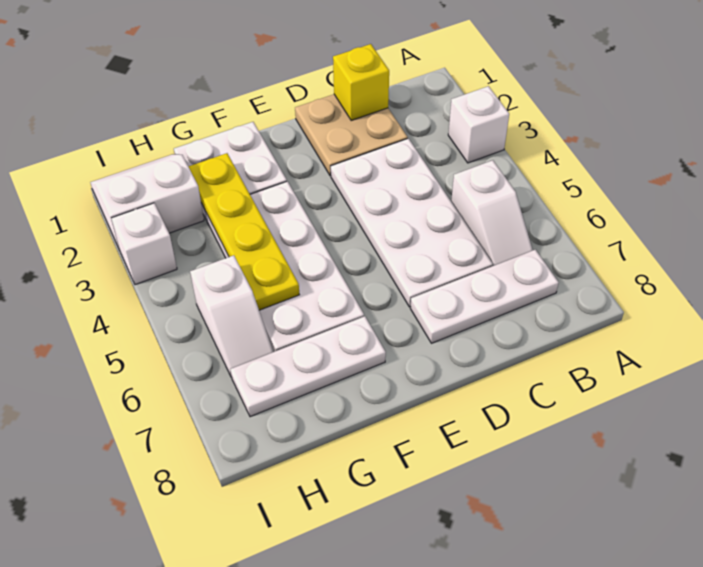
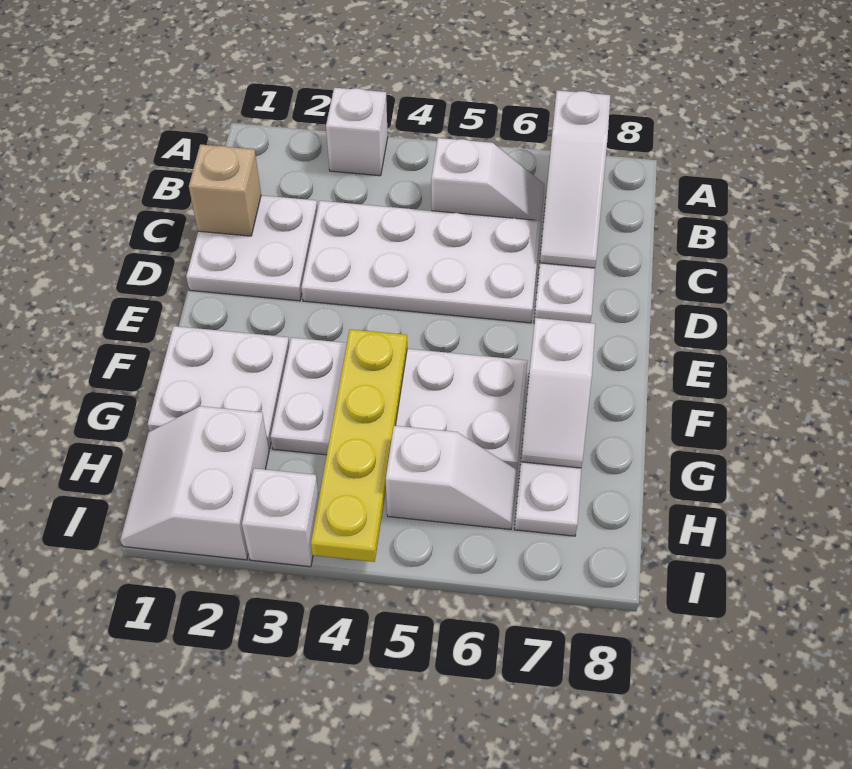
none -> white slope A7:C7 level 2 top A
tan plate C1:D2 level 1 -> white plate C1:D2 level 1
yellow brick C1 level 2 -> tan brick C1 level 2
none -> white slope F7:G7 level 2 top F
yellow plate G2:G5 level 2 -> yellow plate F4:I4 level 2

